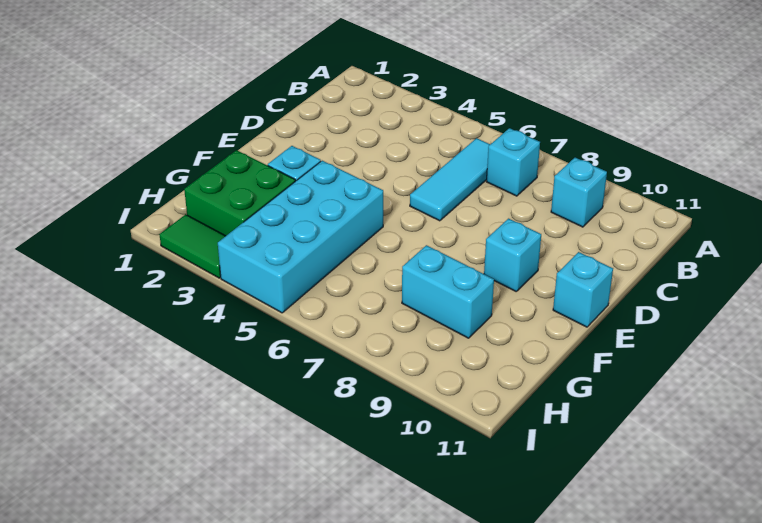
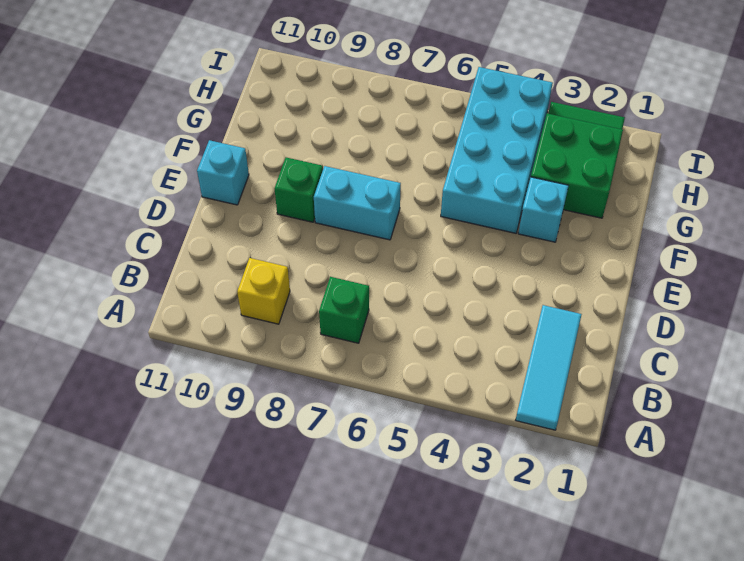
cyan tile B6:D6 level 1 -> cyan tile A2:C2 level 1
cyan brick B7 level 1 -> green brick B7 level 1
cyan brick B9 level 1 -> yellow brick B9 level 1
cyan brick E9 level 1 -> green brick E9 level 1
cyan brick G8:G9 level 1 -> cyan brick E7:E8 level 1

